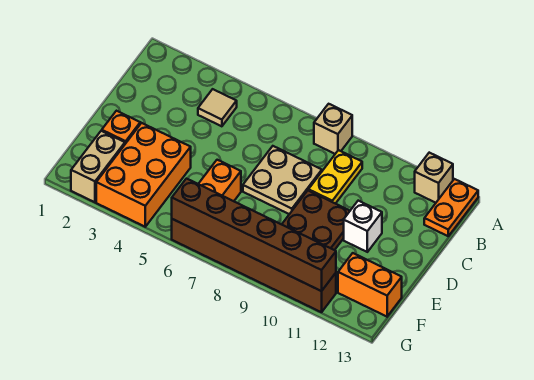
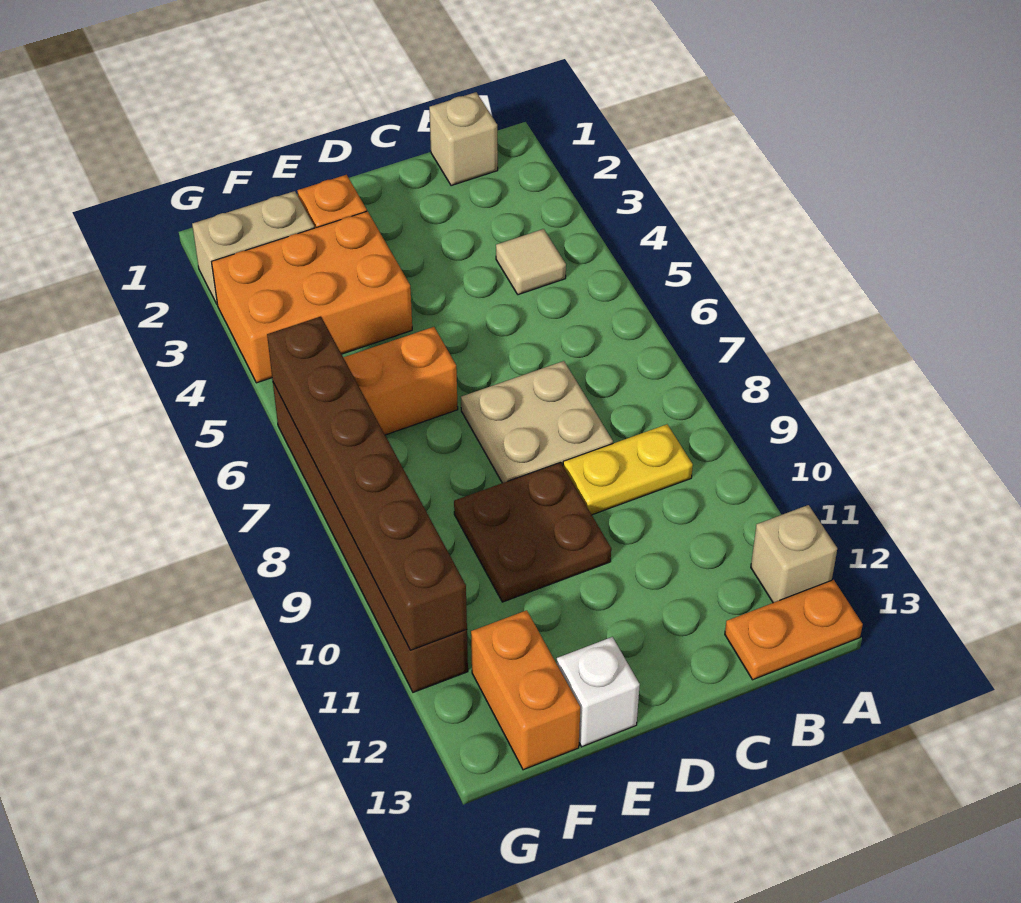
tan brick A8 level 1 -> tan brick B1 level 1
white brick D11 level 1 -> white brick E13 level 1

